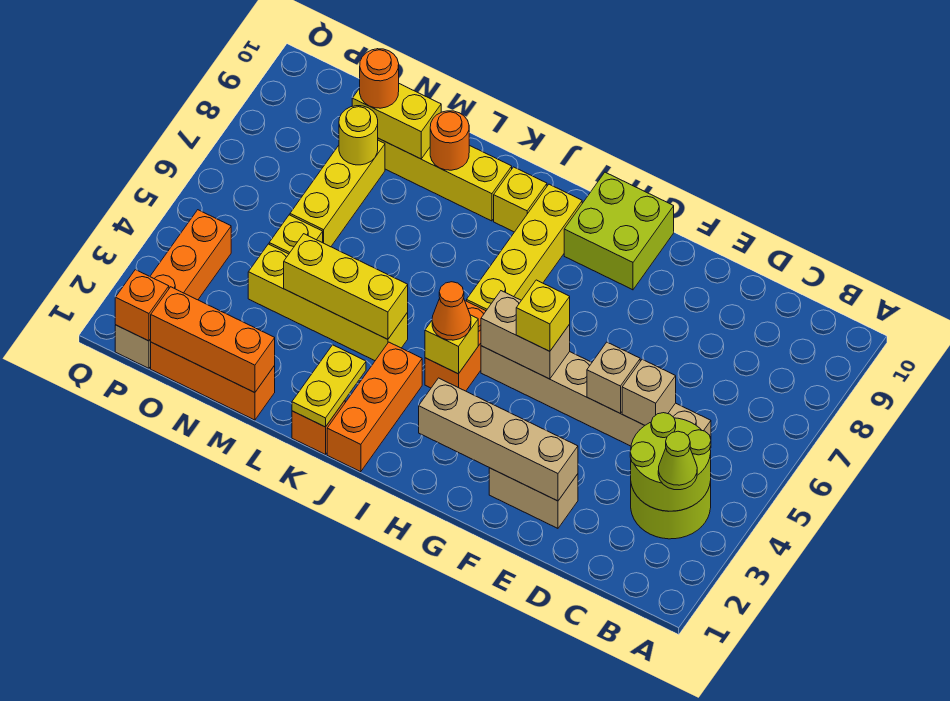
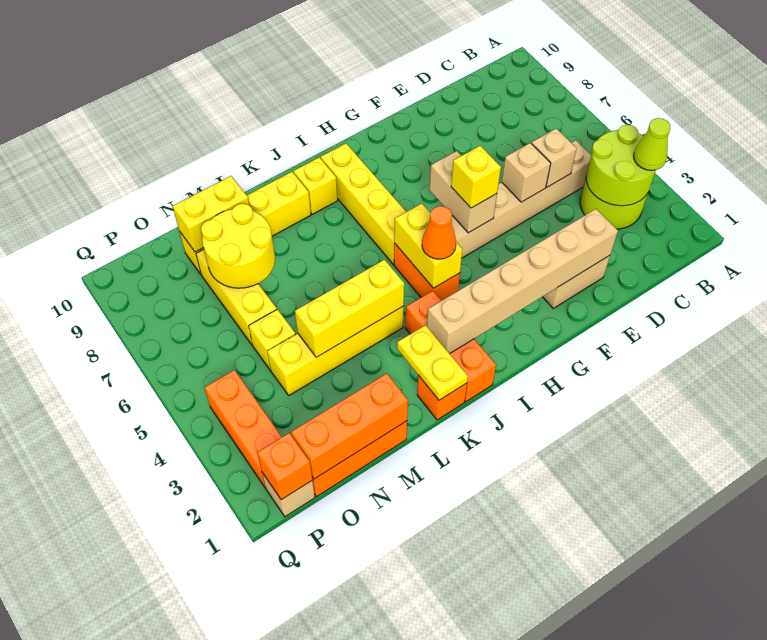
tan brick E2:H2 level 2 -> tan brick E2:J2 level 2
tan brick G5:H5 level 2 -> tan brick G5:G6 level 2
lime brick G9:H10 level 1 -> none
yellow brick I4 level 2 -> yellow brick I4:I5 level 2
orange round brick L9 level 2 -> none
yellow round brick N8 level 2 -> yellow round brick M7:N8 level 2
orange round brick N9 level 3 -> none

